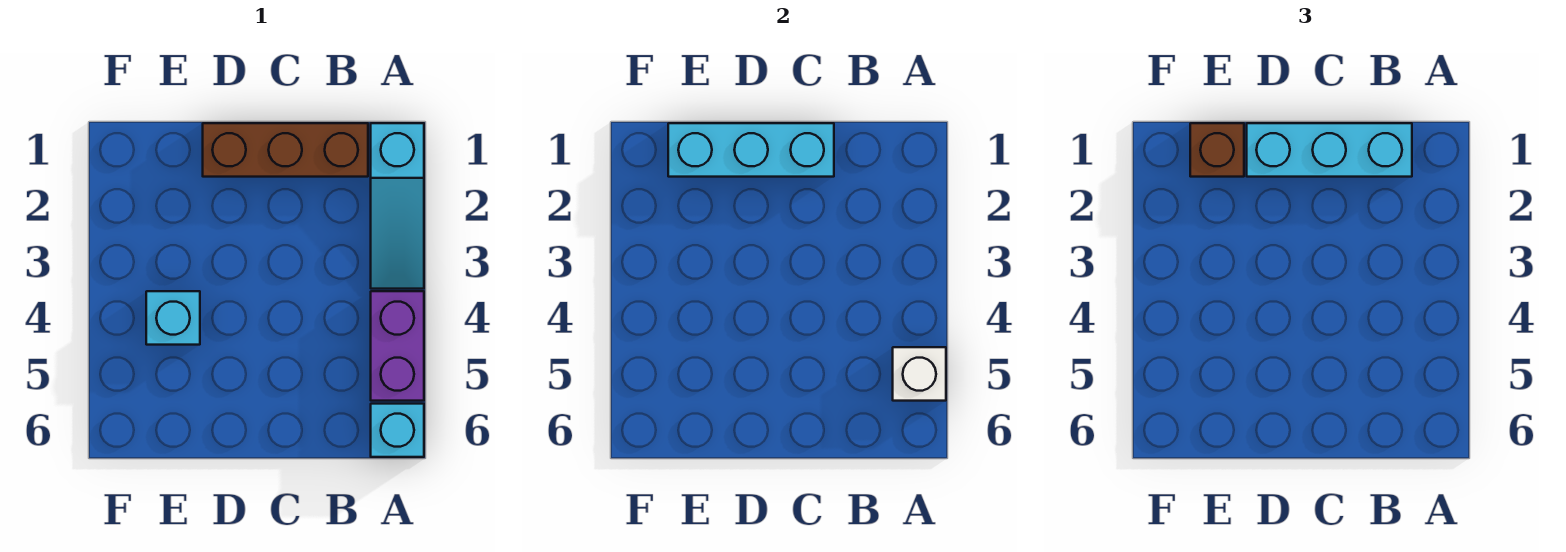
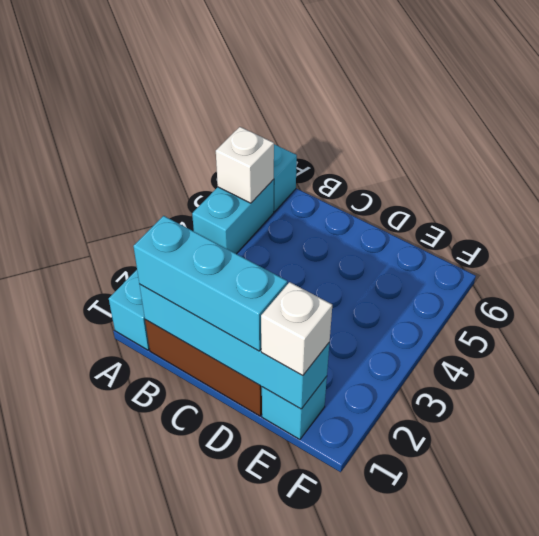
purple brick A4:A5 level 1 -> cyan brick A4:A5 level 1
cyan brick C1:E1 level 2 -> cyan brick B1:E1 level 2
brown brick E1 level 3 -> white brick E1 level 3
cyan brick E4 level 1 -> cyan brick E1 level 1

